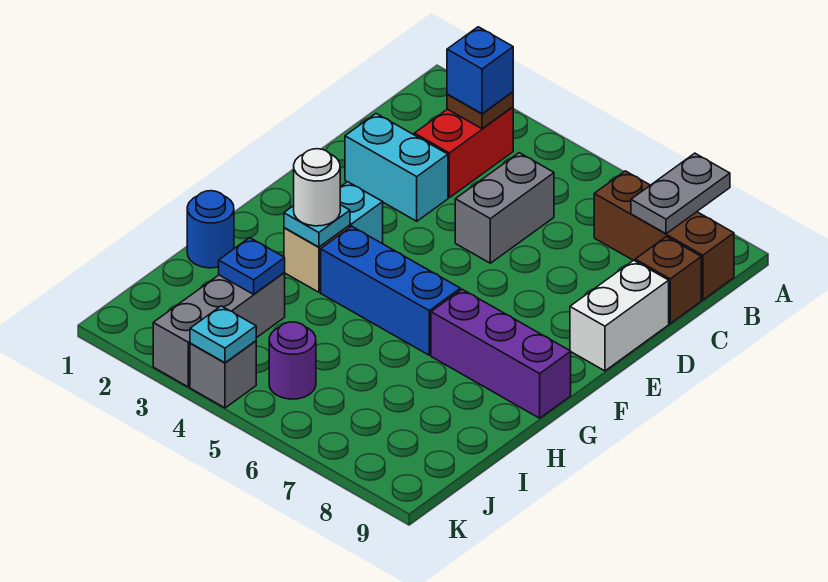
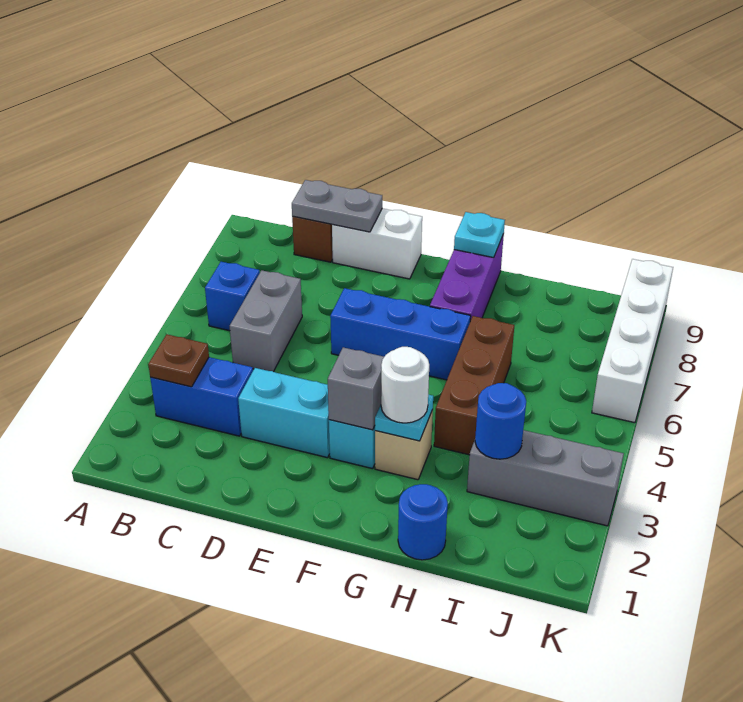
grey plate A8:B8 level 2 -> grey plate C9:D9 level 2
red brick B3:C3 level 1 -> blue brick B3:C3 level 1
blue brick B3 level 3 -> blue brick B6 level 1
brown brick B7:B9 level 1 -> brown brick H4:H6 level 1
grey brick C5:D5 level 1 -> grey brick C5:C6 level 1
cyan brick D2:D3 level 1 -> cyan brick D3:E3 level 1
blue brick G4:G6 level 1 -> blue brick E6:G6 level 1
blue plate I3 level 2 -> blue round brick I3 level 2
purple round brick J5 level 1 -> none
grey brick K4 level 1 -> grey brick F3 level 2
cyan plate K4 level 2 -> cyan plate G9 level 2
none -> white brick K6:K9 level 1

